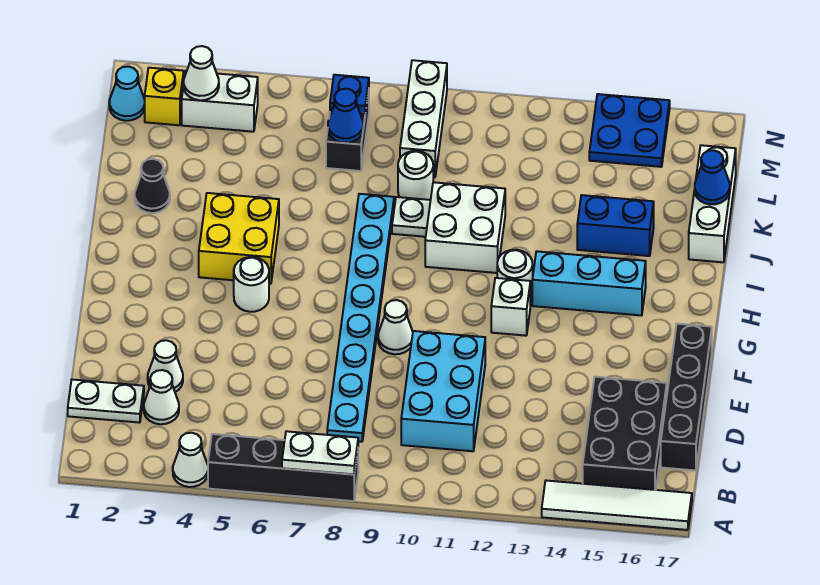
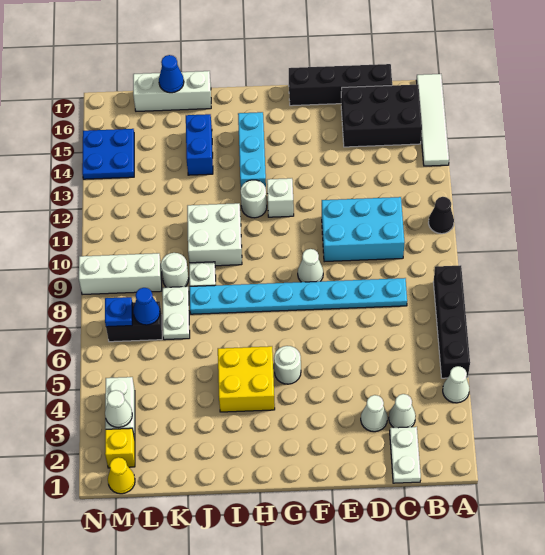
white plate A7:A8 level 2 -> white plate K7:K8 level 1
black cone J2 level 1 -> black cone A11 level 1
cyan cone M1 level 1 -> yellow cone M1 level 1

